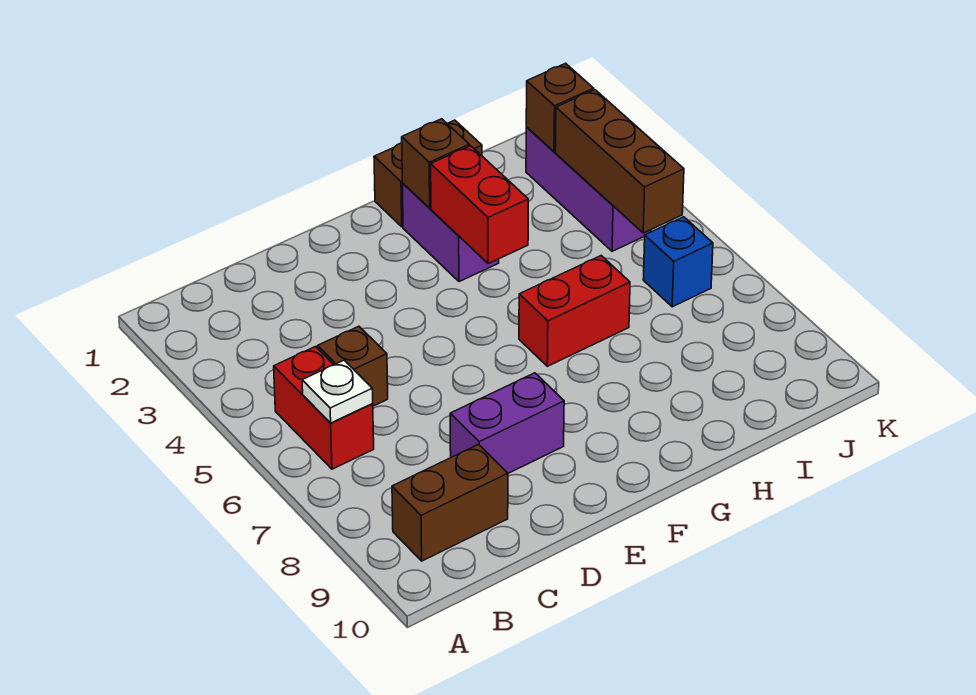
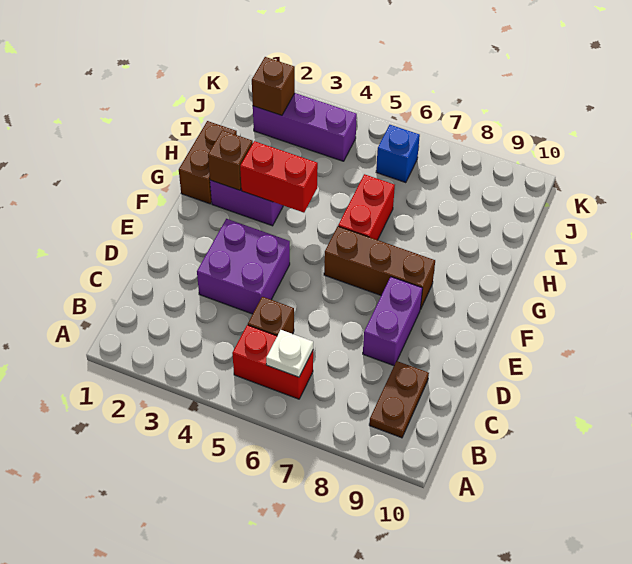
brown brick B9:C9 level 1 -> brown plate B9:C9 level 1
none -> purple brick D3:E4 level 1
brown brick J3:J5 level 2 -> brown brick F6:F8 level 1

